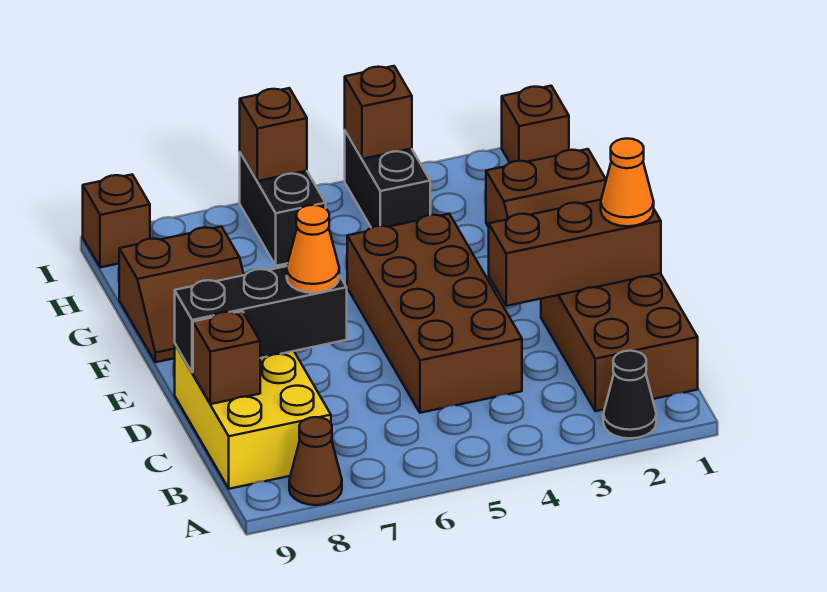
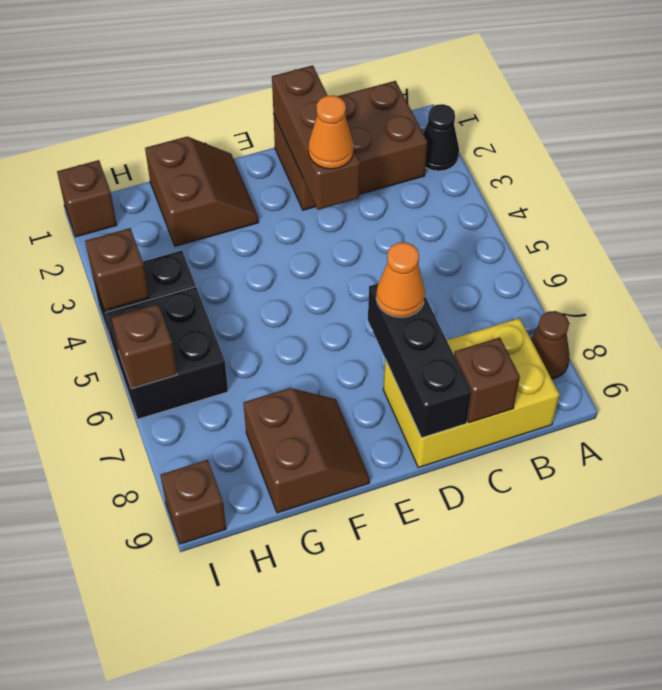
brown brick C4:F5 level 1 -> none
orange cone D1 level 3 -> orange cone D3 level 3
black brick H6:I6 level 1 -> black brick H5:I6 level 1

